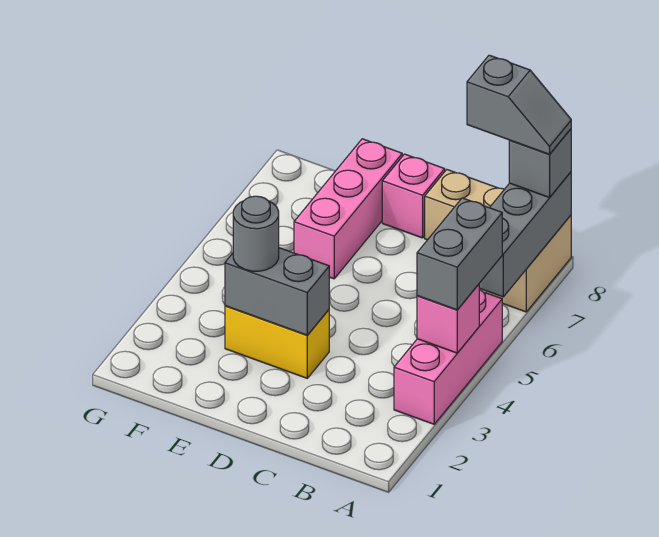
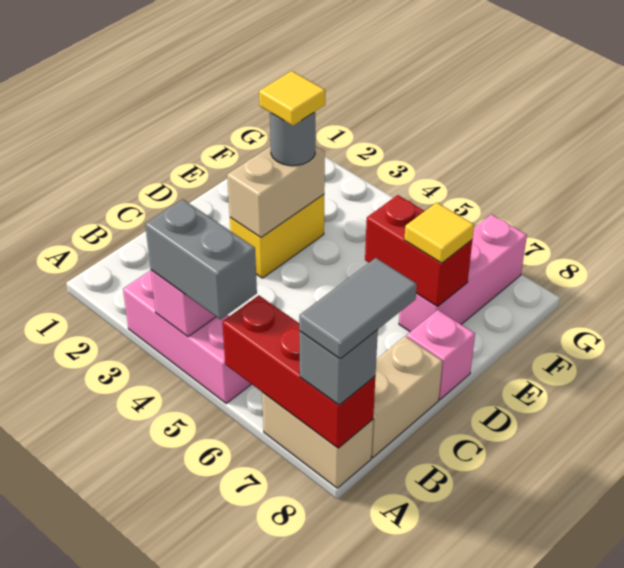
grey brick A6:A8 level 2 -> red brick A6:A8 level 2
grey slope A8:B8 level 4 top B -> grey tile A8:B8 level 4
grey brick D3:E3 level 2 -> tan brick D3:E3 level 2
none -> yellow tile E3 level 4
pink brick E6:E8 level 1 -> pink brick E7:G7 level 1
none -> red brick E6:E7 level 2
none -> yellow tile E7 level 3

